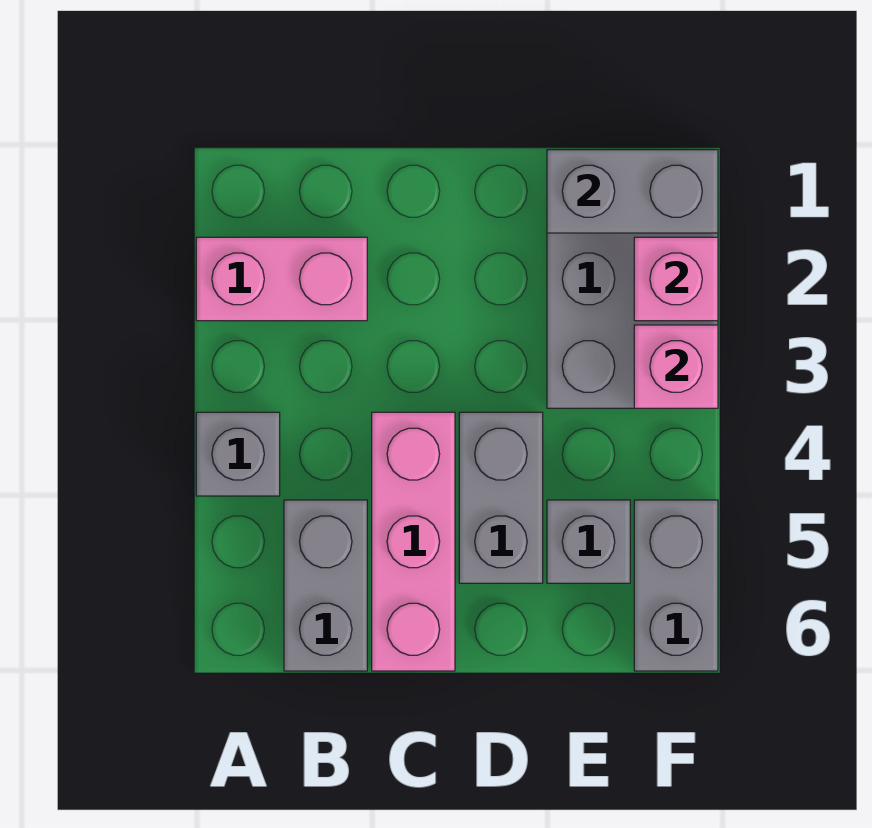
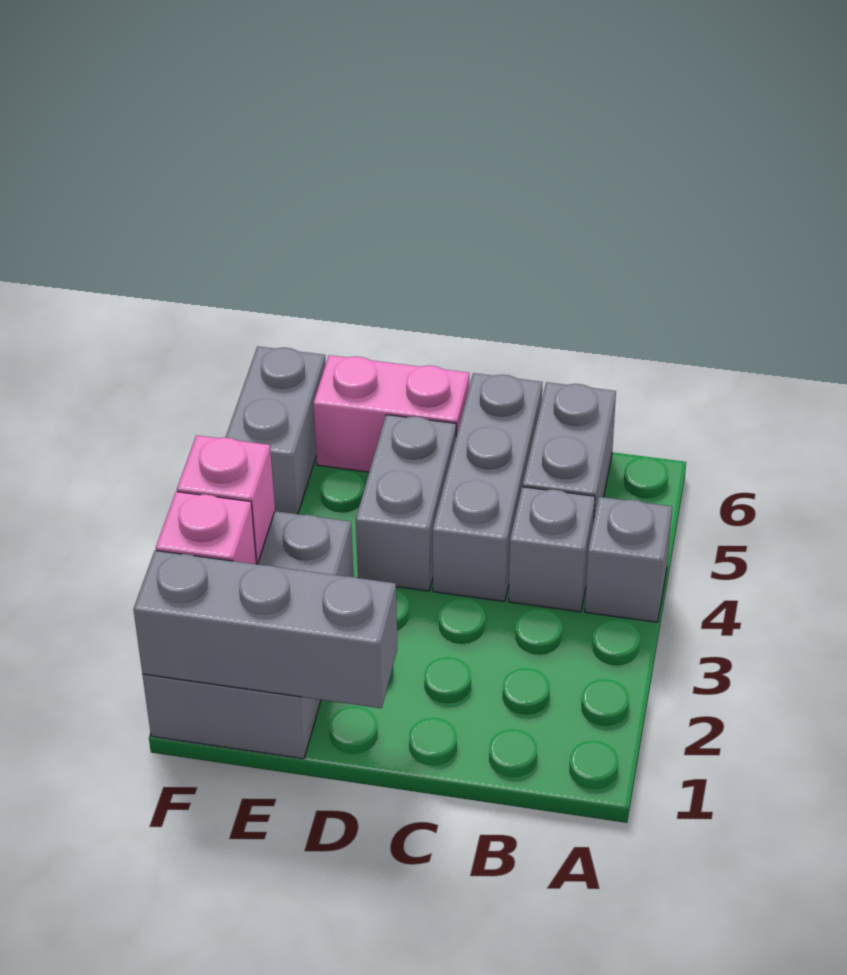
pink brick A2:B2 level 1 -> pink brick D6:E6 level 1
pink brick C4:C6 level 1 -> grey brick C4:C6 level 1
grey brick E1:F1 level 2 -> grey brick D1:F1 level 2
grey brick E5 level 1 -> grey brick B4 level 1

